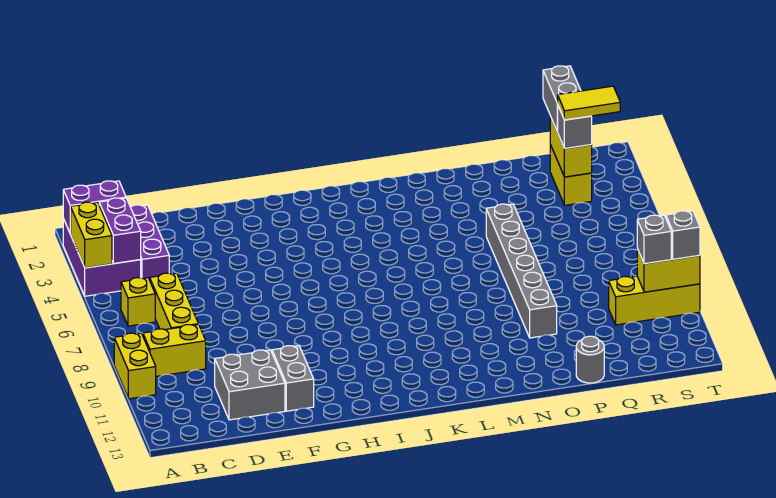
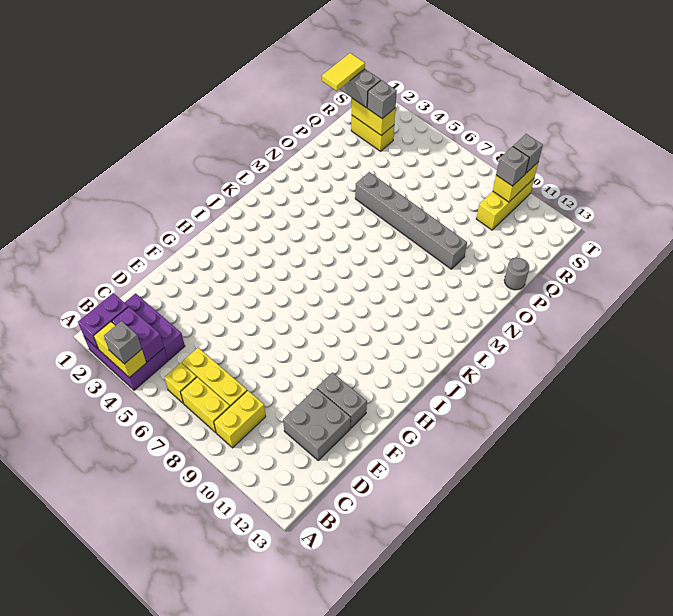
none -> grey brick A4 level 3
yellow brick A9:A10 level 1 -> yellow brick B7:B8 level 1
yellow tile R3:S3 level 4 -> yellow tile Q1:R1 level 4

